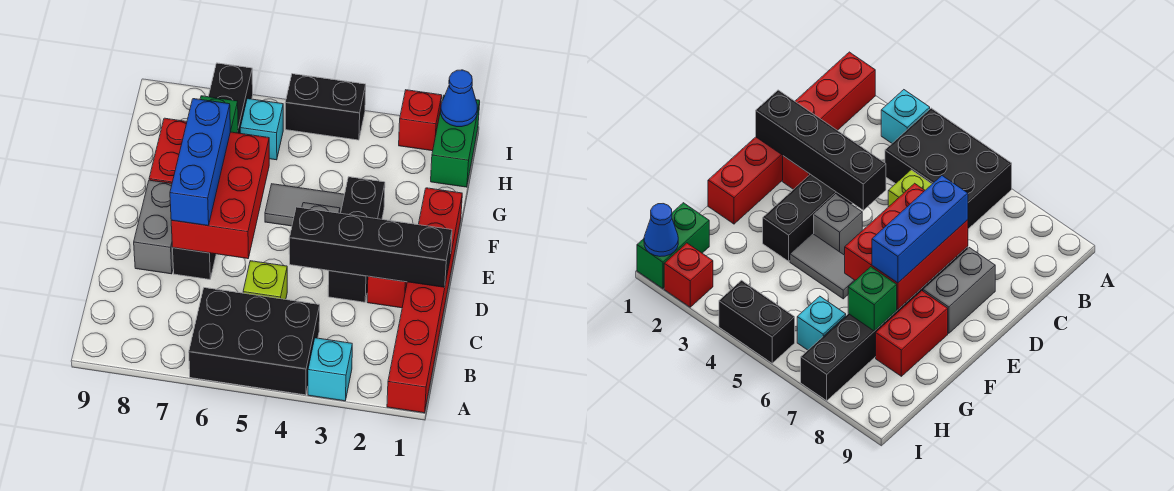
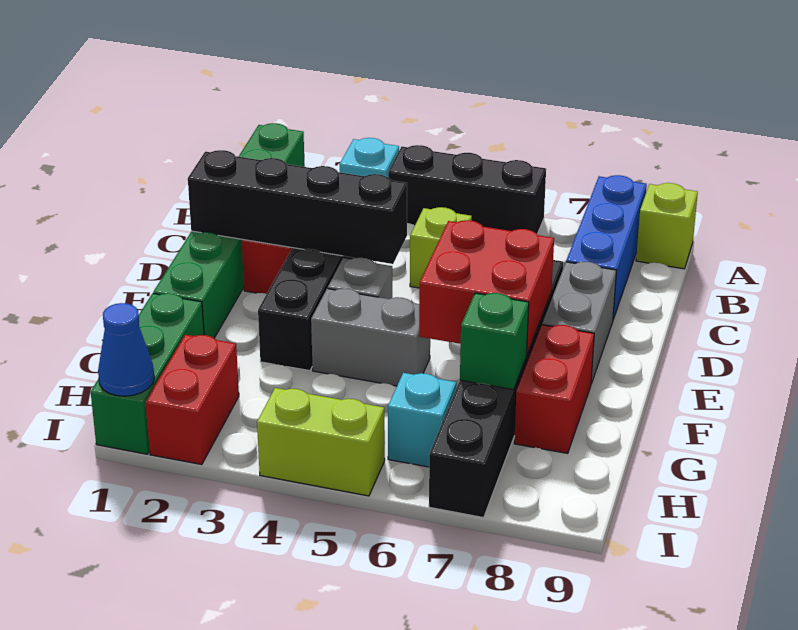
red brick A1:F1 level 1 -> green brick A1:F1 level 1
black brick A4:B6 level 1 -> black brick A4:A6 level 1
none -> lime brick A9 level 1
red brick D6:F7 level 2 -> red brick E6:F7 level 2
blue brick D7:F7 level 3 -> blue brick A8:C8 level 1
grey tile F4:F5 level 1 -> grey brick F4:F5 level 1
green brick H1:I1 level 1 -> green brick G1:I1 level 1
red brick I2 level 1 -> red brick H2:I2 level 1
black brick I4:I5 level 1 -> lime brick I4:I5 level 1

